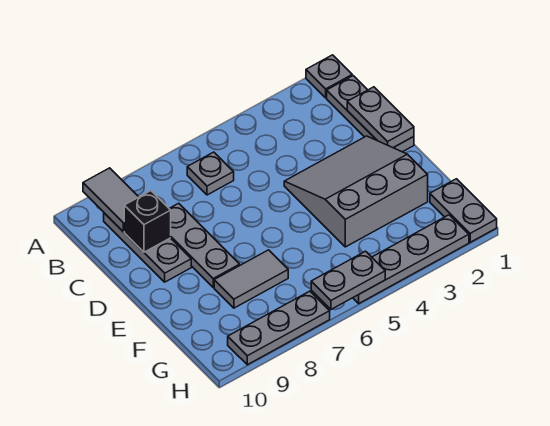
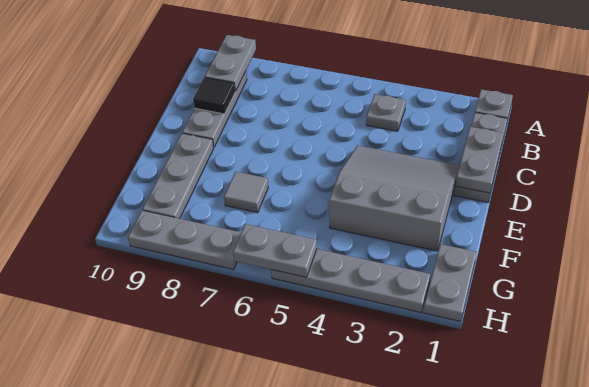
grey tile A9:B9 level 2 -> grey plate A9:B9 level 2
grey plate B6 level 1 -> grey plate B4 level 1
grey plate C8:E8 level 1 -> grey plate E9:G9 level 1
black brick C9 level 2 -> black tile C9 level 2
grey tile F7:F8 level 1 -> grey tile F7 level 1

